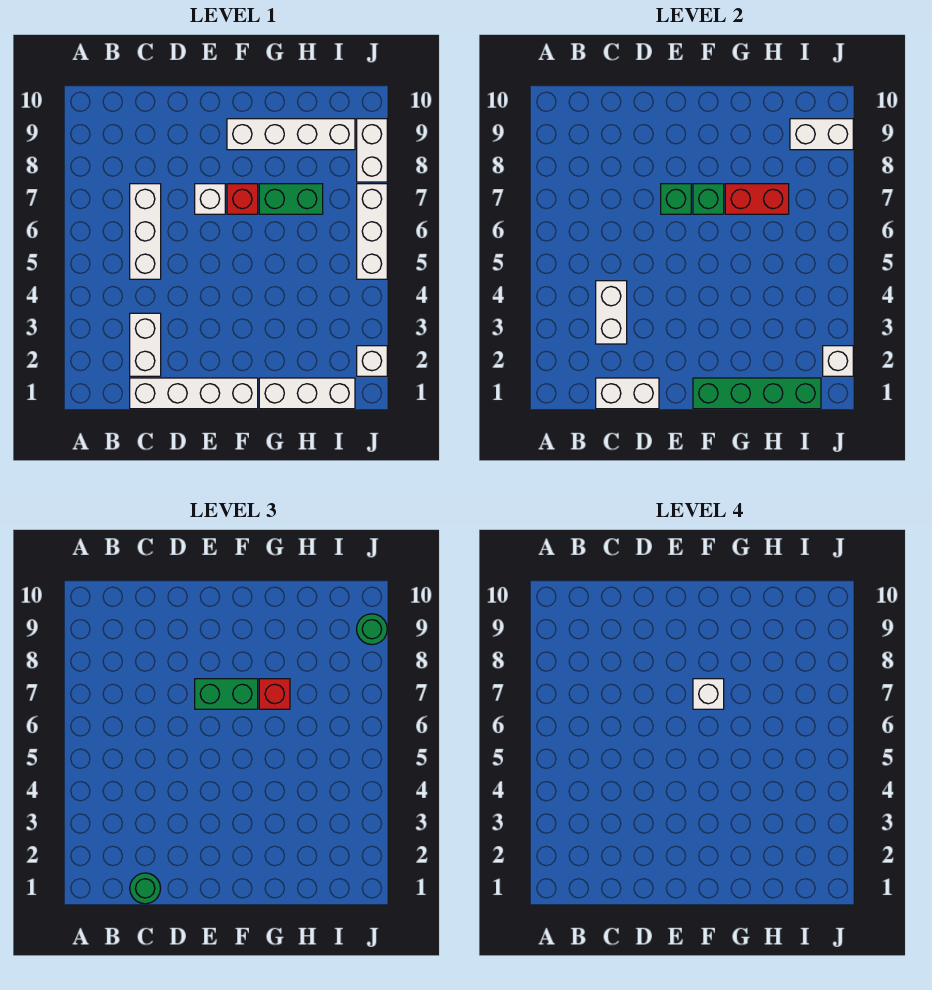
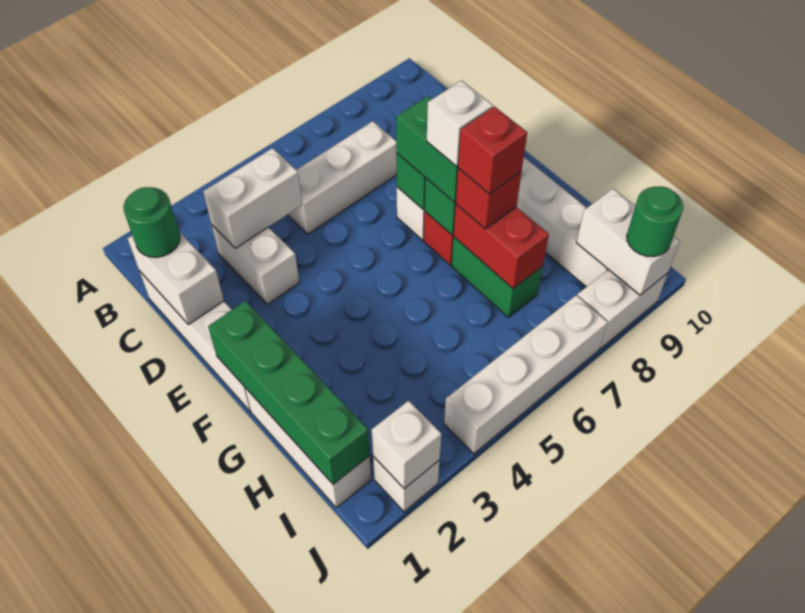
white brick C2:C3 level 1 -> white brick C3:D3 level 1
none -> red brick G7 level 4
white brick J5:J7 level 1 -> white brick J4:J7 level 1

